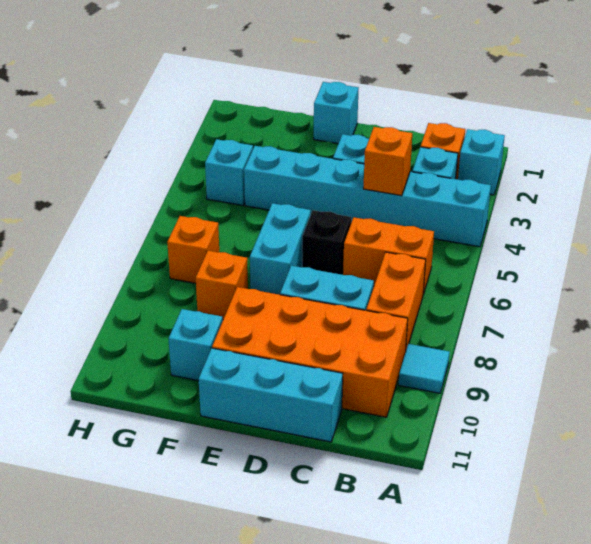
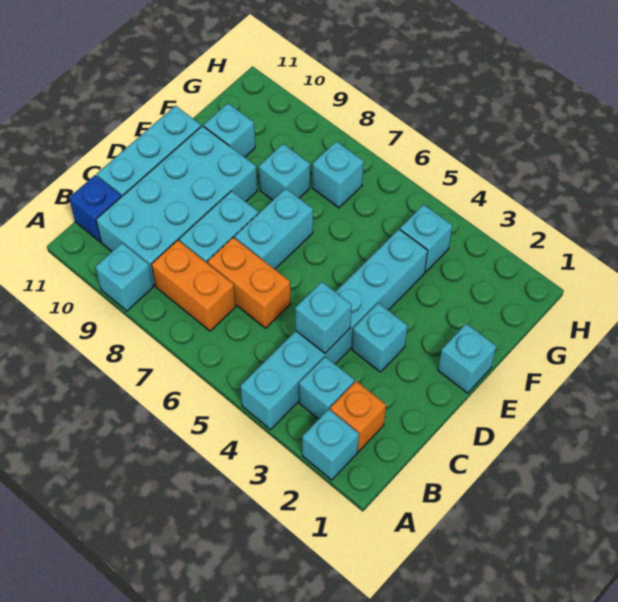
cyan tile A9 level 1 -> cyan brick A9 level 1
orange brick B6:C6 level 1 -> orange brick C6:C7 level 1
orange brick B9:E10 level 1 -> cyan brick B9:E10 level 1
none -> blue brick B11 level 1
orange brick C4 level 2 -> cyan brick C4 level 2
black brick D6 level 1 -> none
cyan brick E6:E7 level 1 -> cyan brick D7:E7 level 1
orange brick F8 level 1 -> cyan brick F8 level 1
orange brick G7 level 1 -> cyan brick G7 level 1

